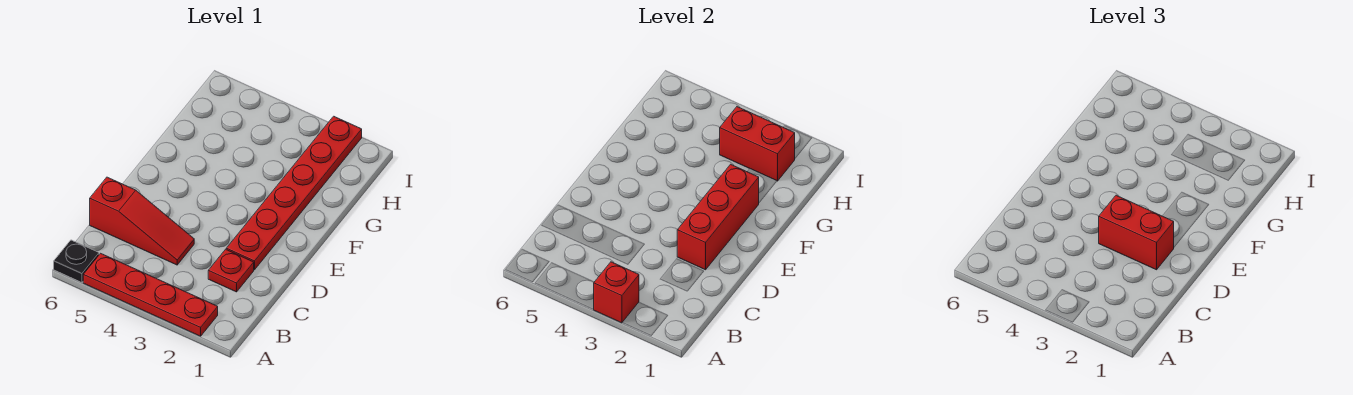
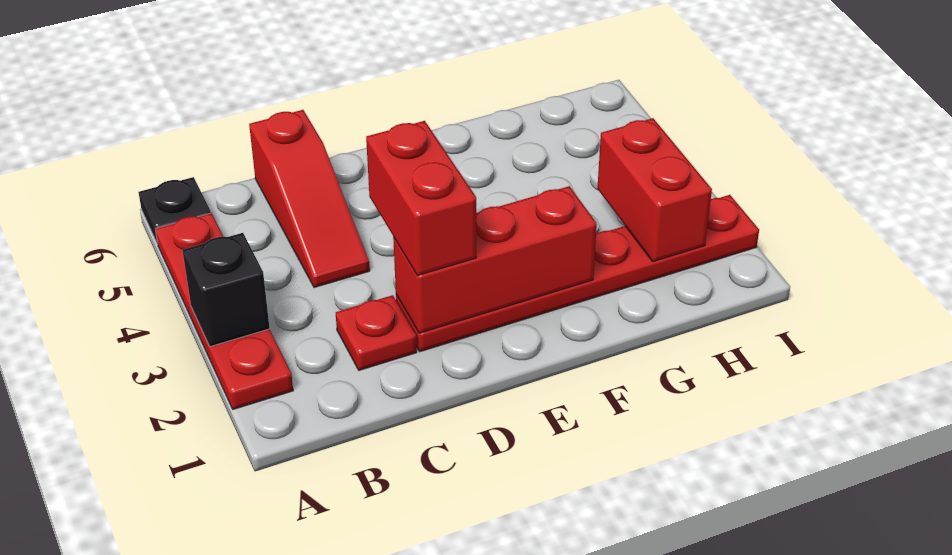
red brick A3 level 2 -> black brick A3 level 2

